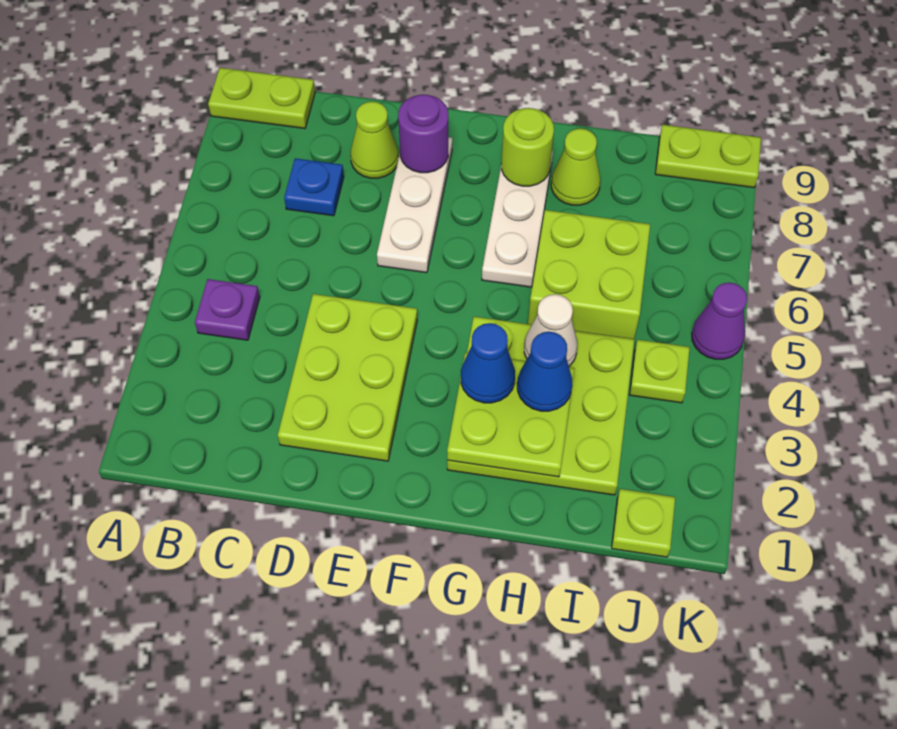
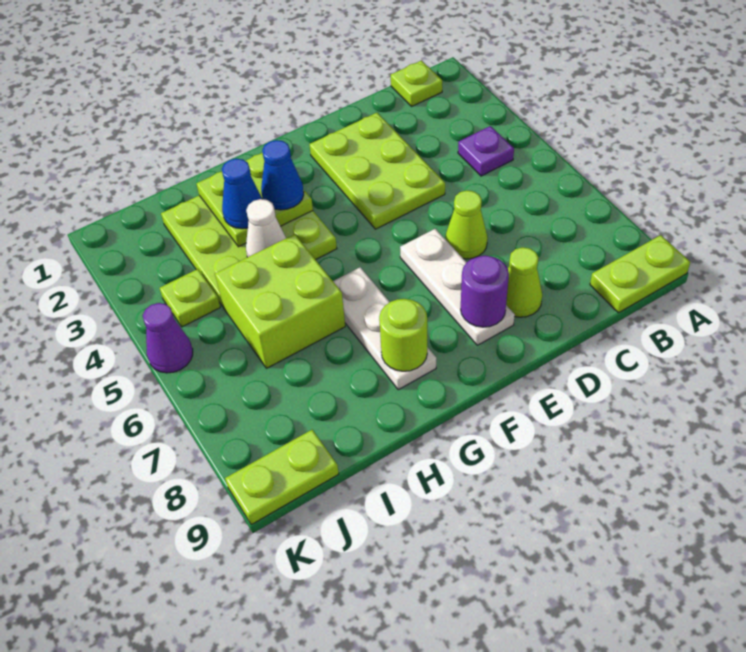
blue plate C7 level 1 -> none
lime cone H8 level 1 -> lime cone D6 level 1
lime plate J1 level 1 -> lime plate B1 level 1

